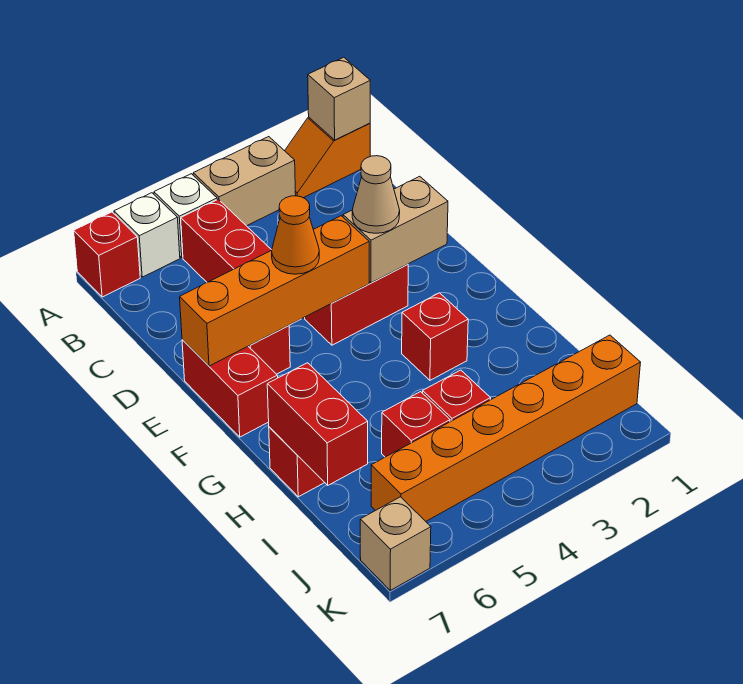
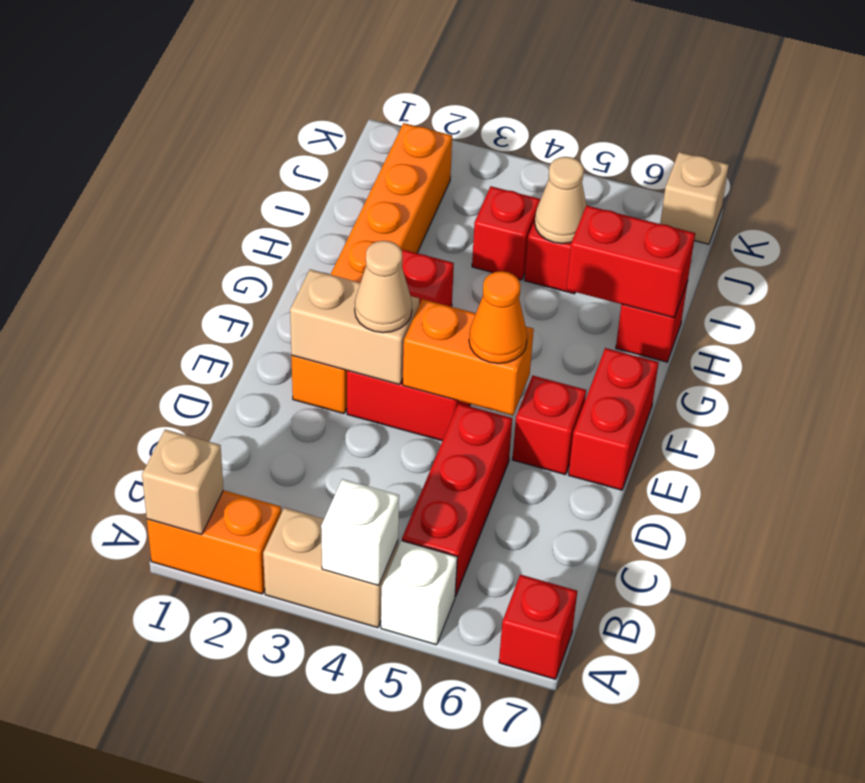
orange slope A1:A2 level 1 top 1 -> orange brick A1:A2 level 1
white brick A6 level 1 -> white brick A4 level 2
orange brick E4:E7 level 2 -> orange brick E4:E5 level 2
red brick H7:I7 level 2 -> red brick H6:H7 level 2
none -> tan cone I5 level 2
orange brick J1:J6 level 1 -> orange brick E2:J2 level 1

